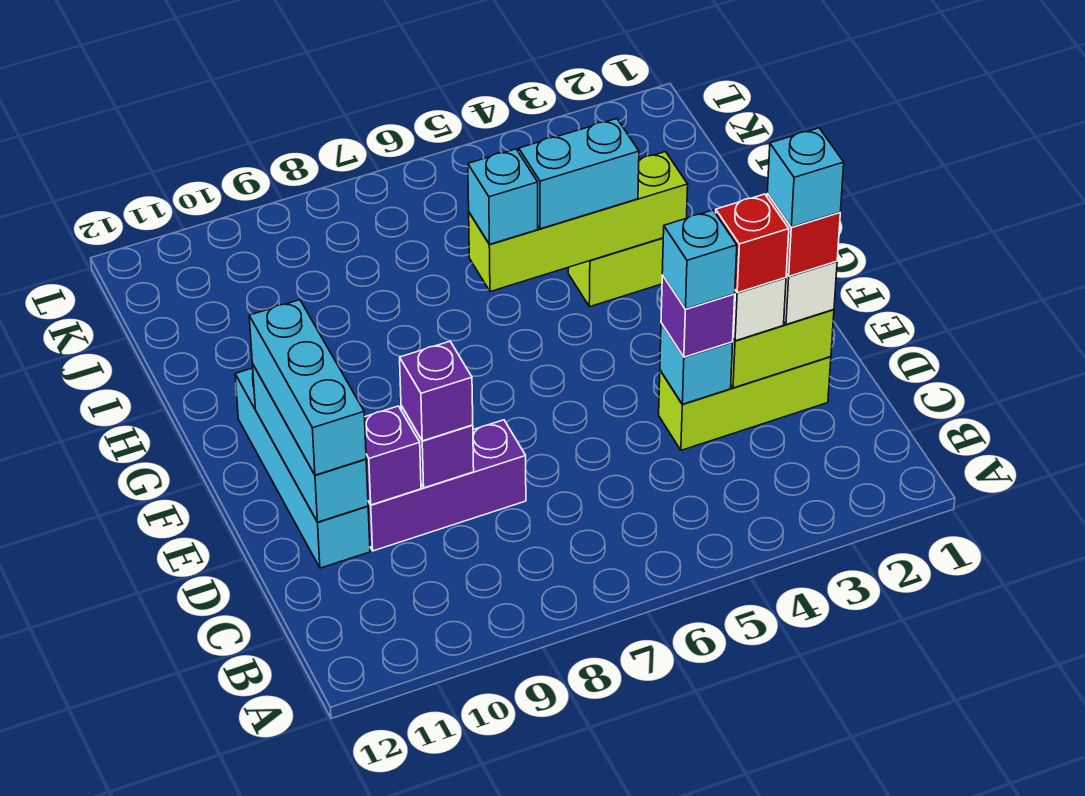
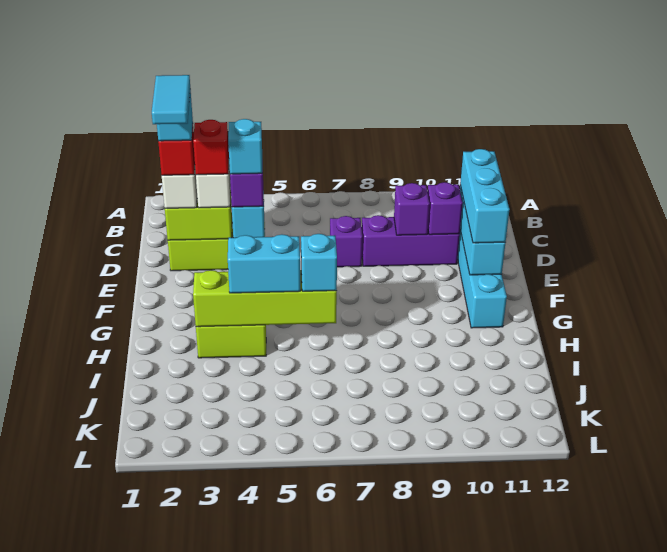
none -> cyan tile D2:E2 level 6
purple brick D9 level 3 -> purple brick D7 level 1

